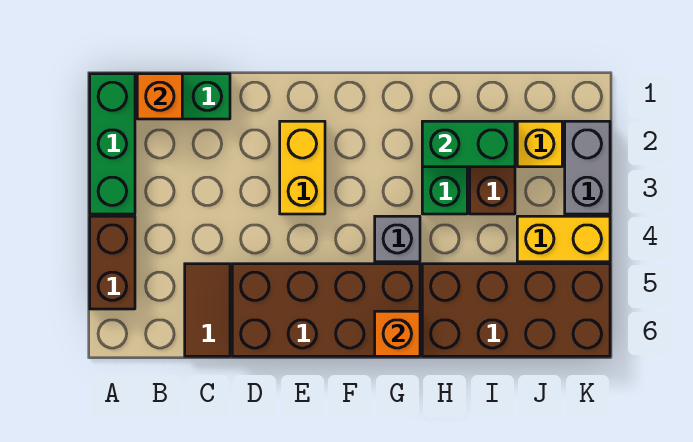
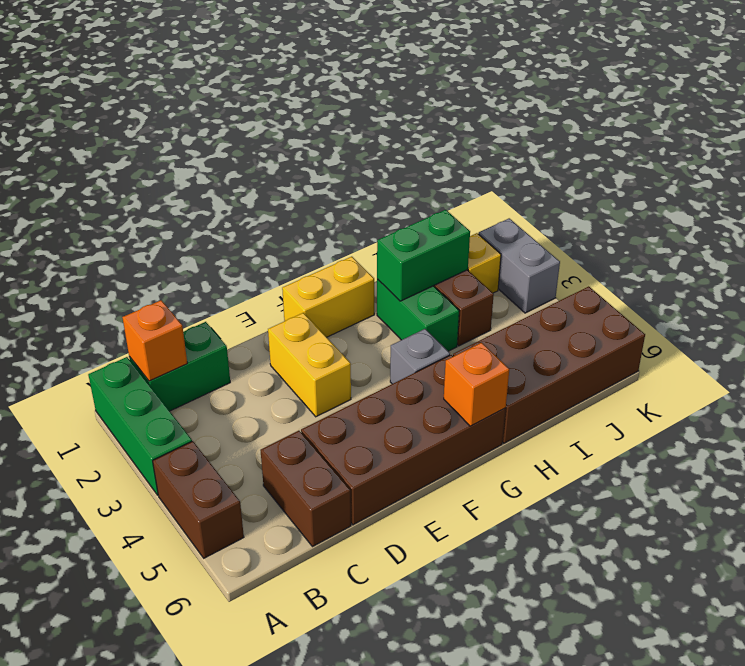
brown tile C5:C6 level 1 -> brown brick C5:C6 level 1
yellow brick J4:K4 level 1 -> yellow brick F1:G1 level 1

